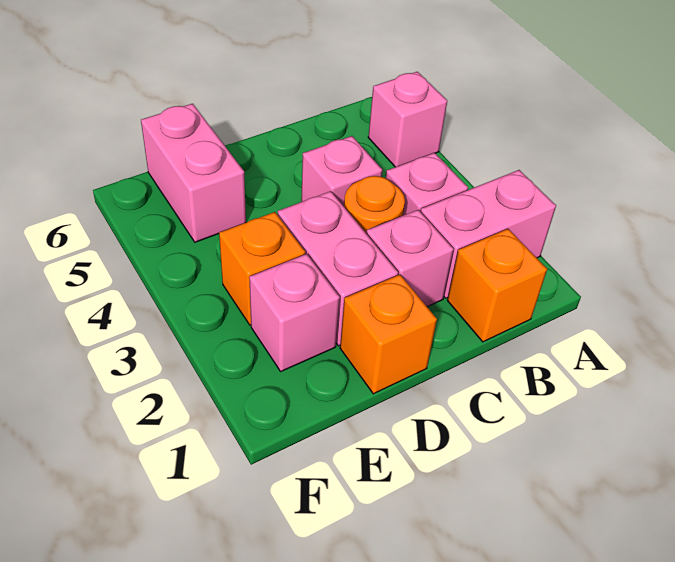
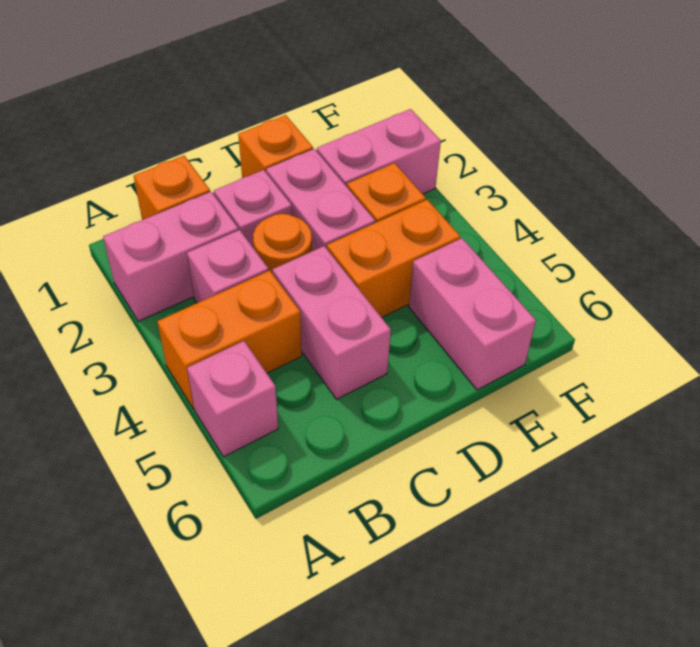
none -> orange brick A4:B4 level 1
pink brick C4 level 1 -> pink brick C4:C5 level 1
none -> orange brick D4:E4 level 1
pink brick E2 level 1 -> pink brick E2:F2 level 1

